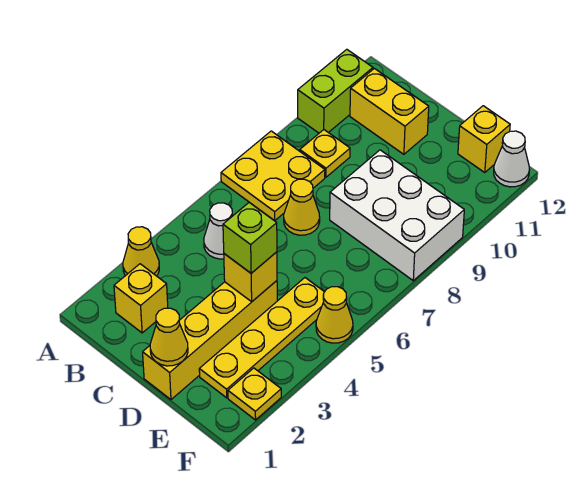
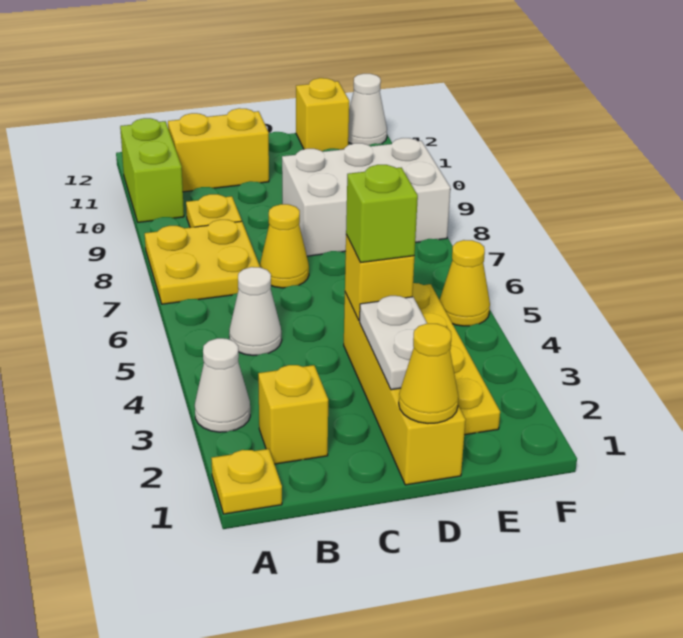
yellow cone A3 level 1 -> white cone A3 level 1
none -> white plate D2:D3 level 2
yellow plate F2 level 1 -> yellow plate A1 level 1

